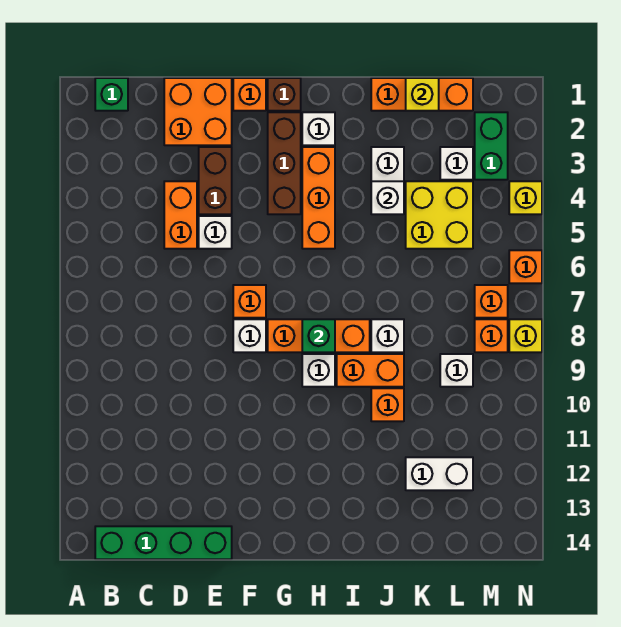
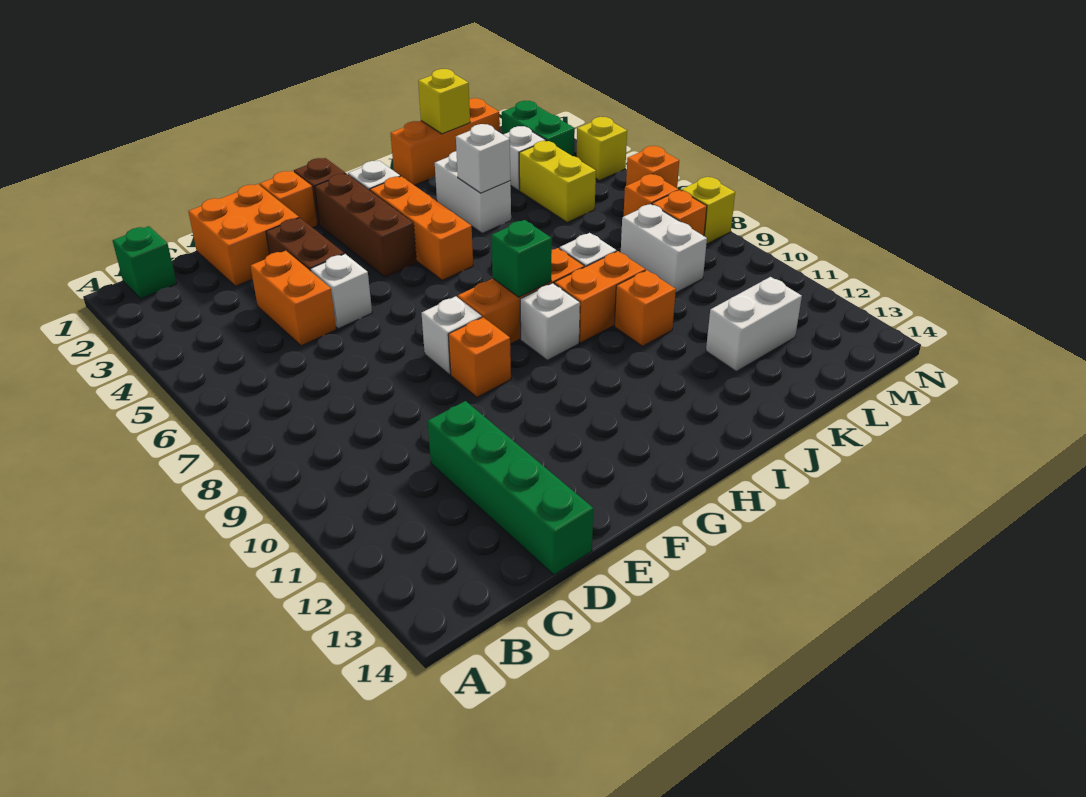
green brick B14:E14 level 1 -> green brick D11:D14 level 1
orange brick F7 level 1 -> orange brick F9 level 1
yellow brick K4:L5 level 1 -> yellow brick L4:L5 level 1
white brick L9 level 1 -> white brick L8:L9 level 1

